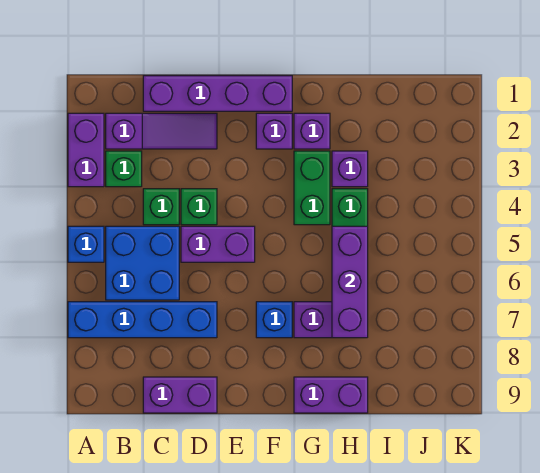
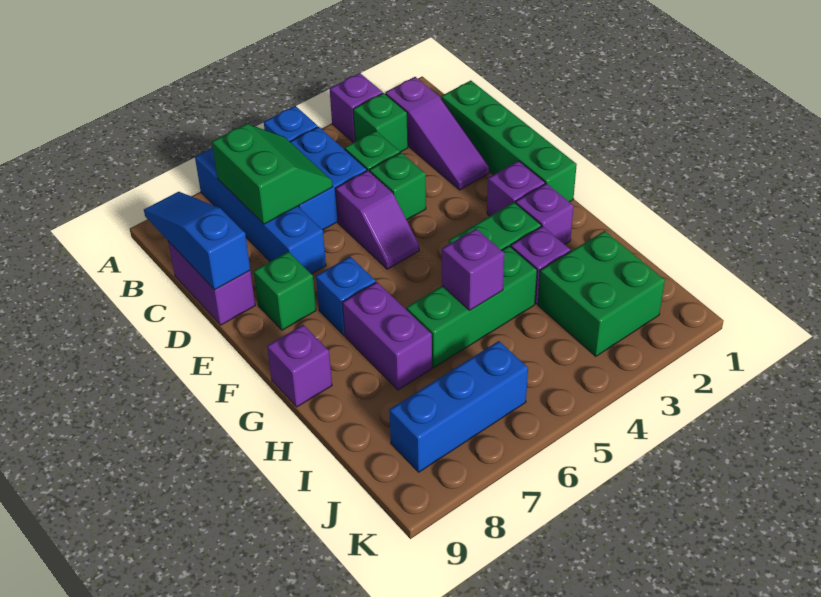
purple brick A2:A3 level 1 -> purple brick A3 level 1
none -> green slope B6:C7 level 2 top 7
none -> blue slope B9:D9 level 2 top D
purple brick C1:F1 level 1 -> green brick C1:F1 level 1
purple brick D5:E5 level 1 -> purple slope D5:E5 level 1 top D
none -> green brick E8 level 1
purple brick G9:H9 level 1 -> purple brick G9 level 1
purple brick H5:H7 level 2 -> purple brick H5 level 2
none -> green brick I2:J3 level 1
none -> blue brick J6:J8 level 1

